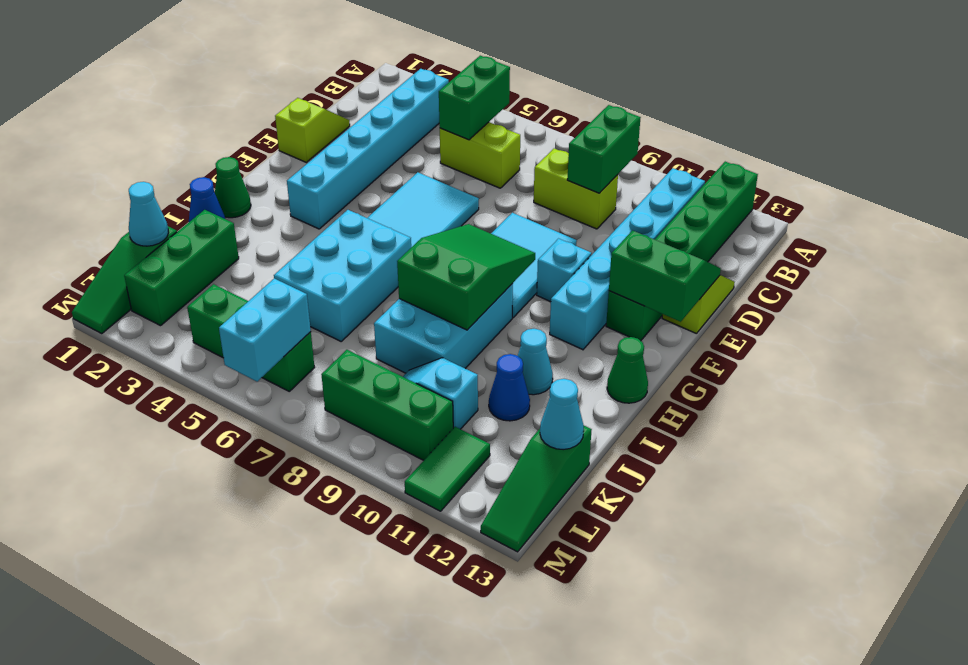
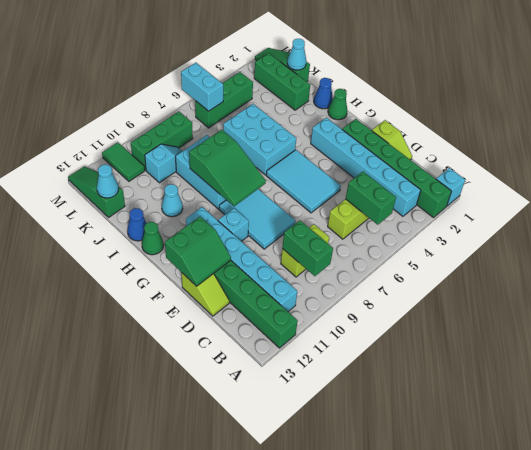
none -> cyan brick A1 level 1
none -> green brick A2:F2 level 1
blue cone J11 level 1 -> blue cone I13 level 1

